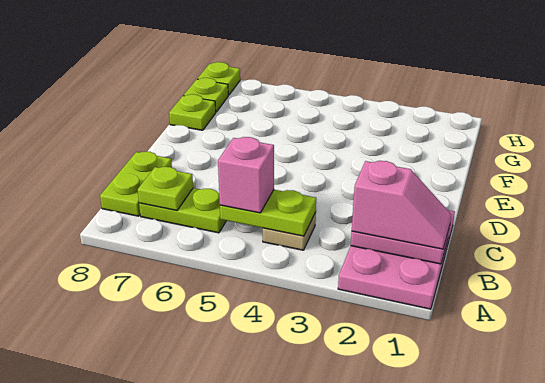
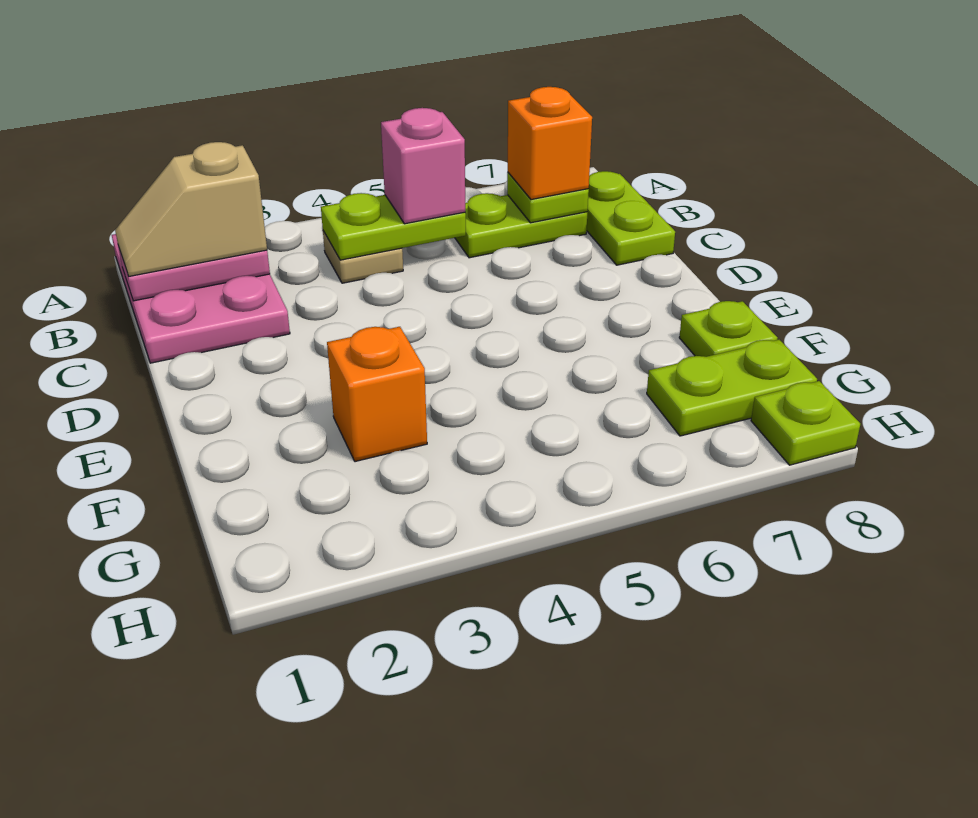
pink slope B1:B2 level 3 top 2 -> tan slope B1:B2 level 3 top 2
none -> orange brick B7 level 3
none -> orange brick F3 level 1
lime plate G8 level 1 -> lime plate G7:G8 level 1

